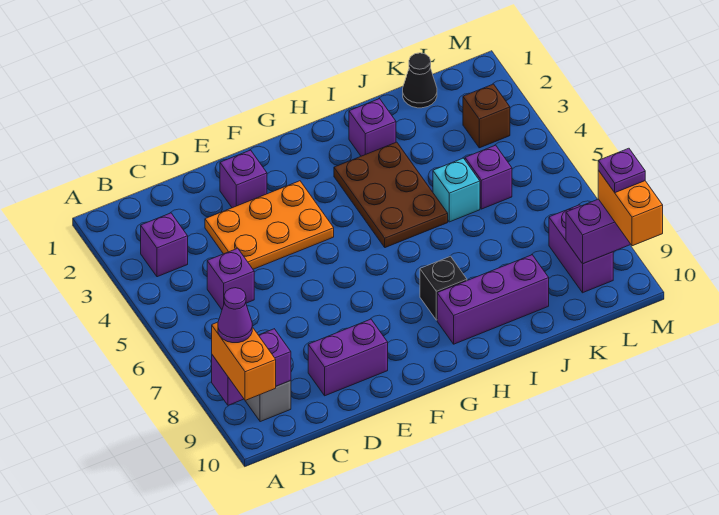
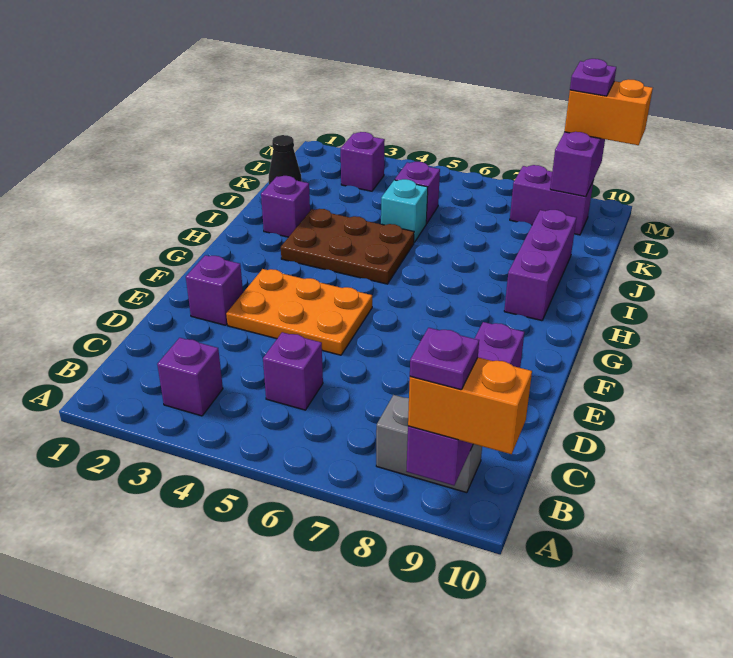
purple cone A9 level 4 -> purple plate A9 level 4
orange plate D3:F4 level 1 -> orange plate E3:F5 level 1
black brick H8 level 1 -> none
brown brick L3 level 1 -> purple brick L3 level 1

